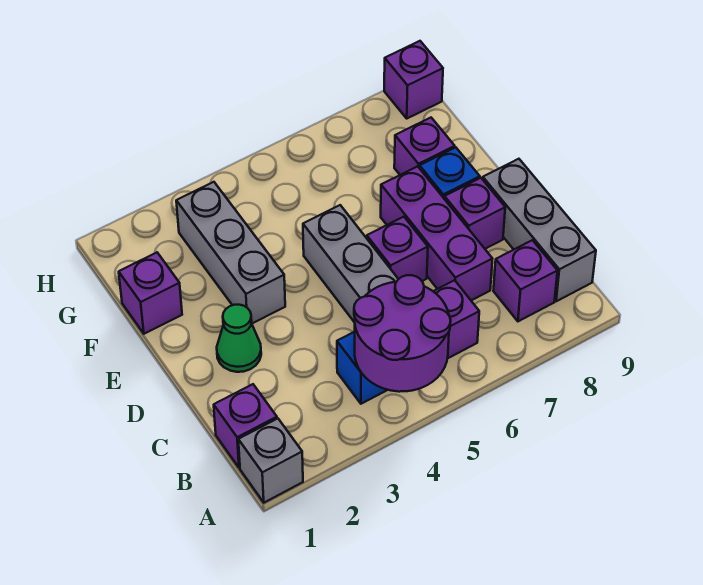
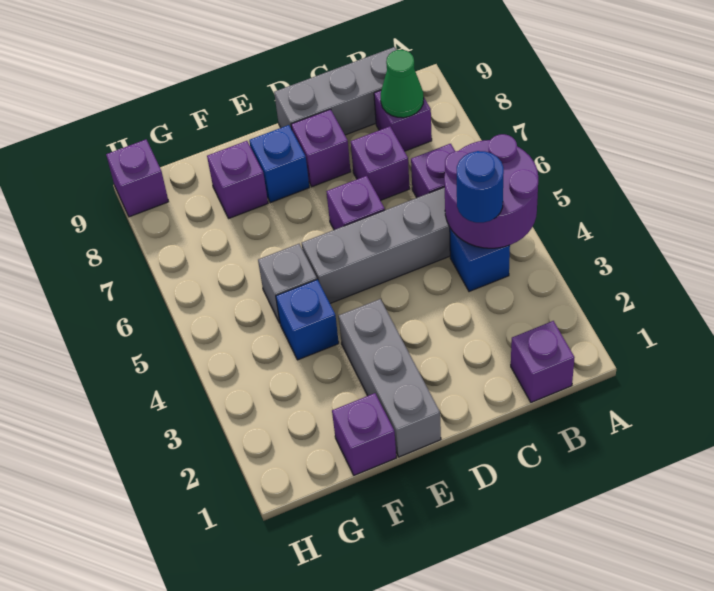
grey brick A1 level 1 -> grey brick F5 level 1
none -> blue round brick B4 level 3
purple brick C7:E7 level 1 -> purple brick C7 level 1
green cone D2 level 1 -> green cone B8 level 2
grey brick E3:G3 level 1 -> grey brick E1:E3 level 1
none -> blue brick F4 level 1

